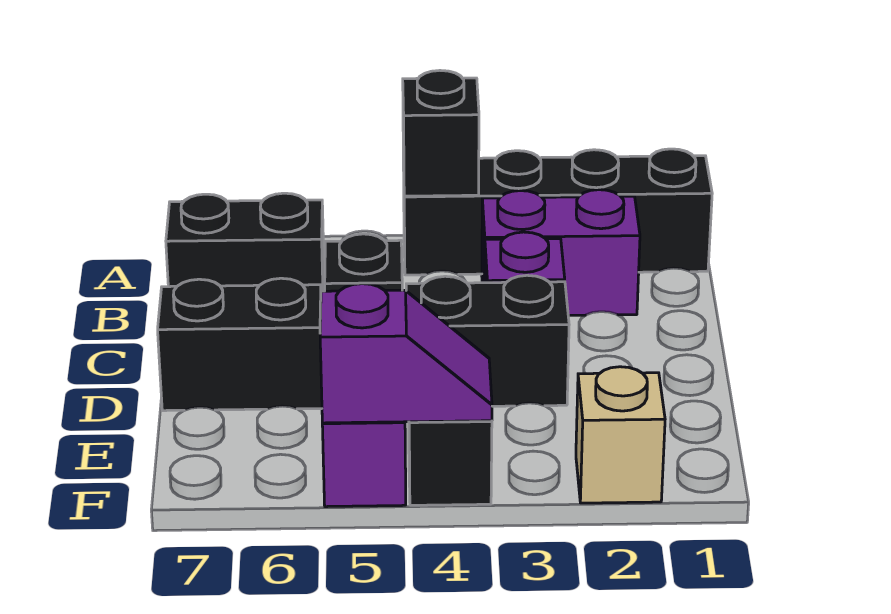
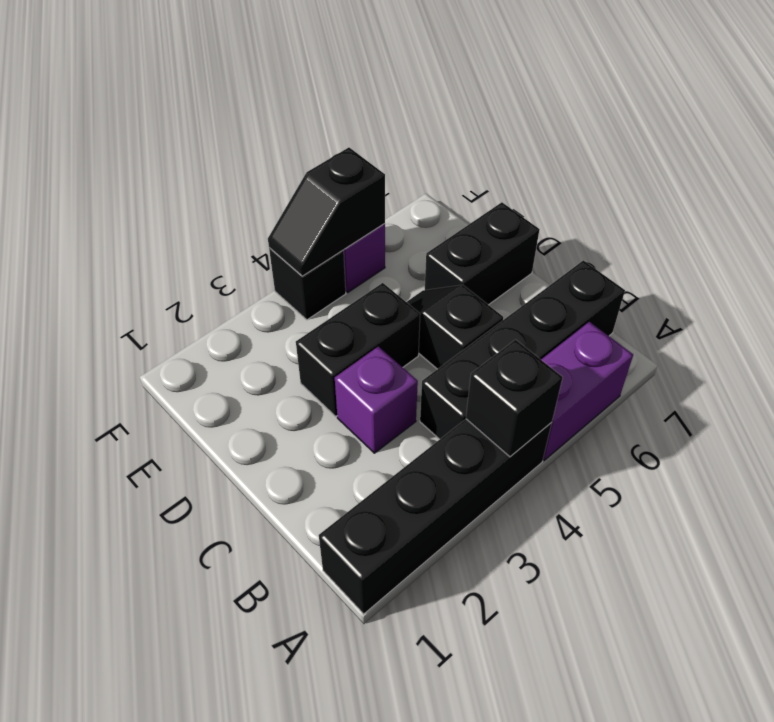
purple brick B2:B3 level 1 -> purple brick A5:A6 level 1
black brick B6:B7 level 1 -> black brick B4:B7 level 1
tan brick F2 level 1 -> none
purple slope F4:F5 level 2 top 5 -> black slope F4:F5 level 2 top 5

